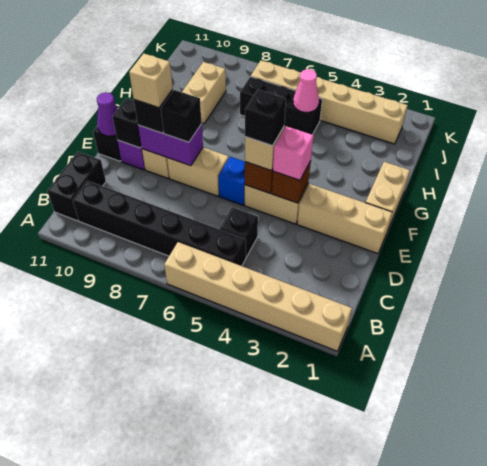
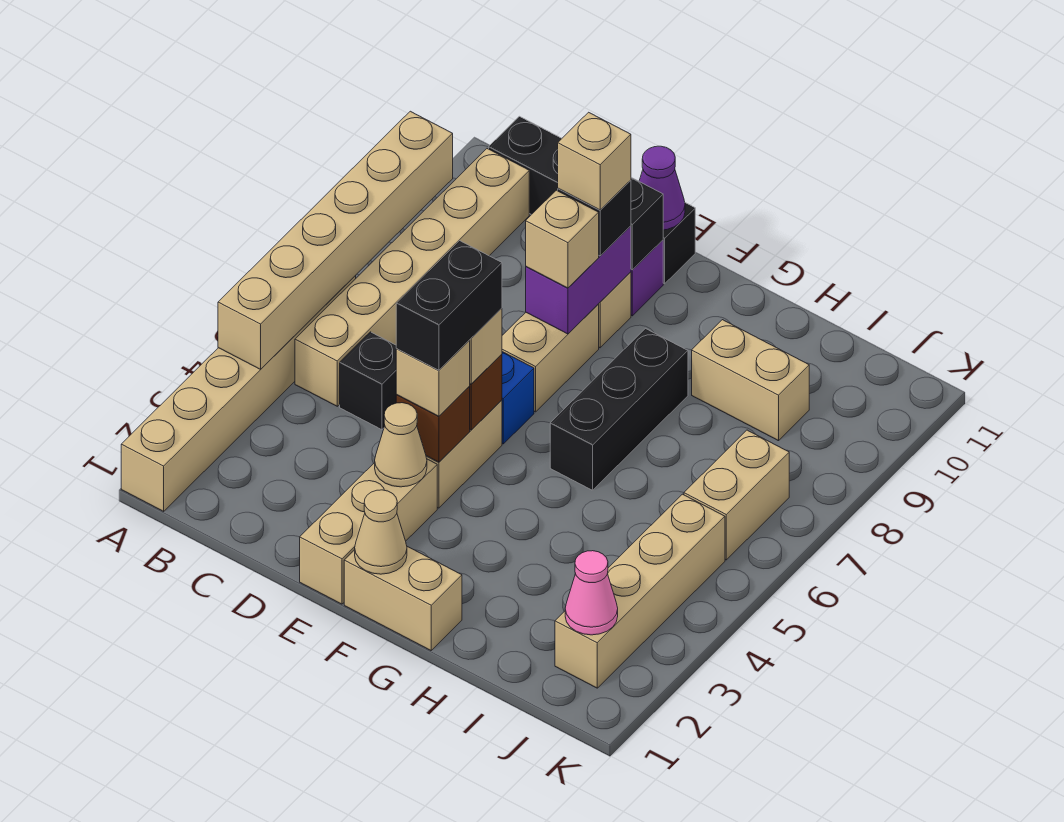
none -> tan brick A4:A9 level 2
black brick B5:B10 level 1 -> tan brick B5:B10 level 1
none -> tan cone E3 level 2
pink brick E4 level 3 -> tan brick E4 level 3
black brick E5 level 4 -> black brick E4:E5 level 4
black brick E8 level 3 -> tan brick E8 level 3
none -> tan cone F1 level 2
black brick I5:I7 level 1 -> black brick G6:G8 level 1
pink cone I5 level 2 -> pink cone J2 level 2

